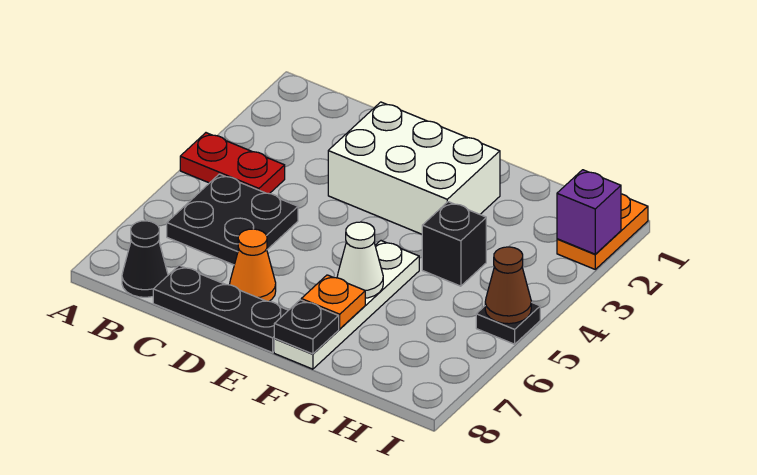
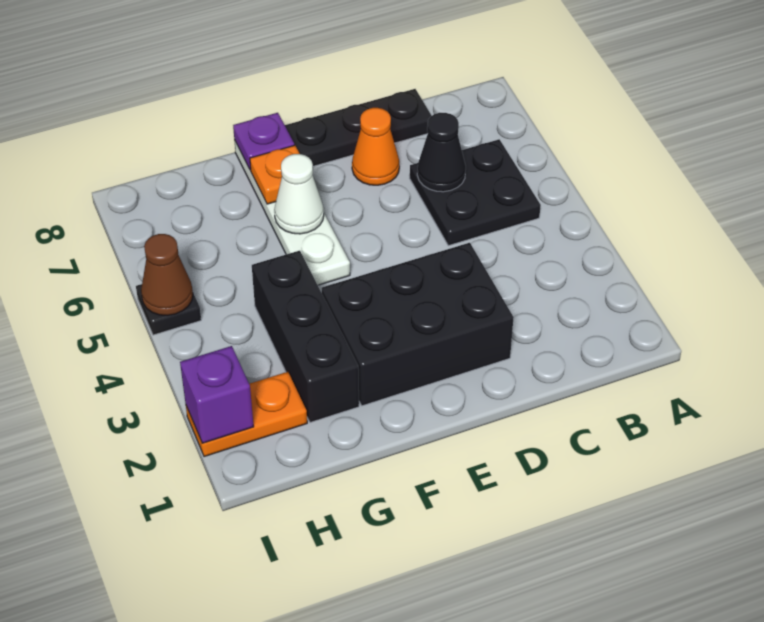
red plate A4:B4 level 1 -> none
black cone B8 level 1 -> black cone C6 level 2
white brick D2:F3 level 1 -> black brick D2:F3 level 1
black plate F8 level 2 -> purple plate F8 level 2
black brick G4 level 1 -> black brick G2:G4 level 1
orange plate I1:I2 level 1 -> orange plate H2:I2 level 1

